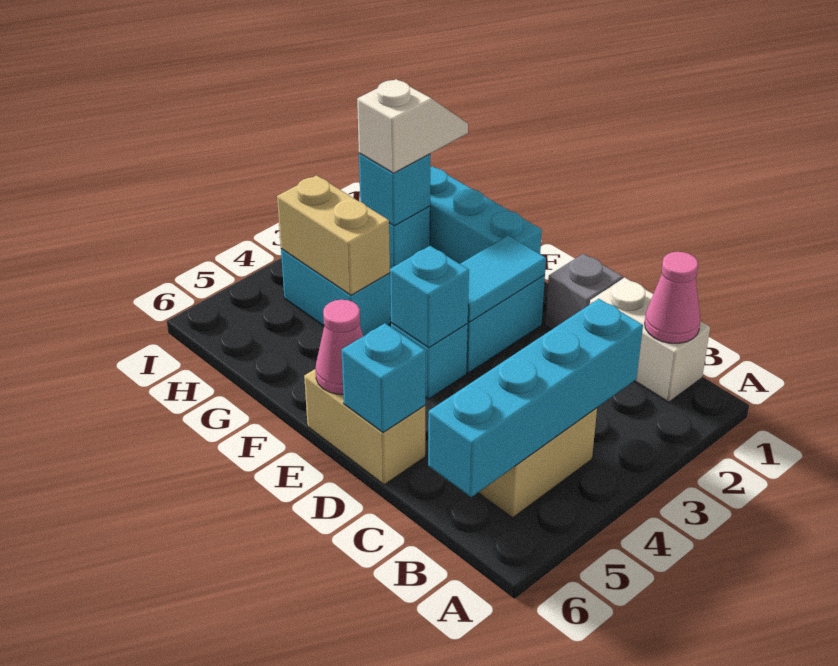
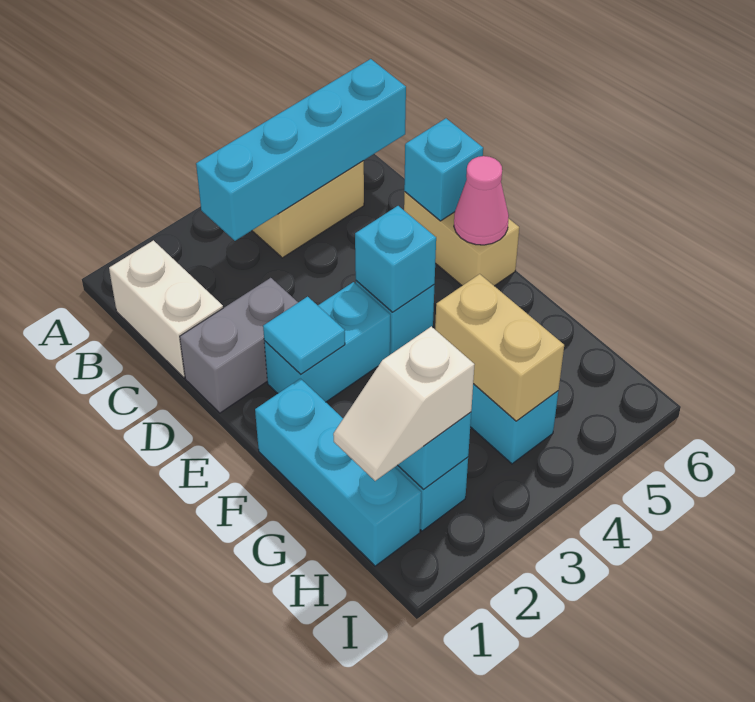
pink cone B1 level 2 -> none
grey brick D1 level 1 -> grey brick D1:D2 level 1
cyan tile E2:E3 level 2 -> cyan tile E2 level 2

